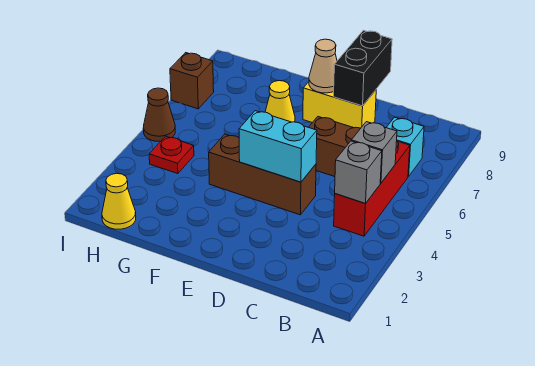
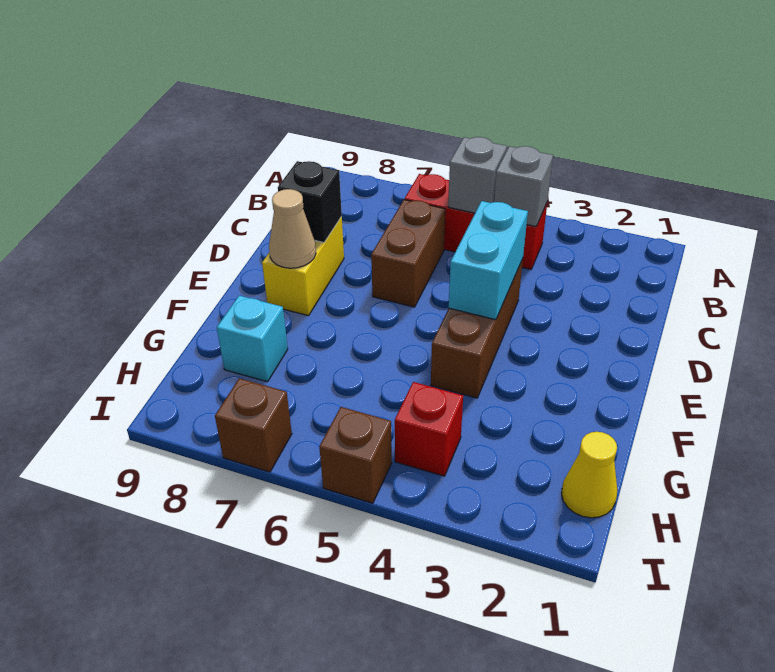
cyan brick B7 level 1 -> cyan brick G8 level 1
black brick D8:D9 level 2 -> black brick D8 level 2
yellow cone F7 level 1 -> none
red plate H4 level 1 -> red brick H4 level 1
brown cone I5 level 1 -> brown brick I5 level 1

